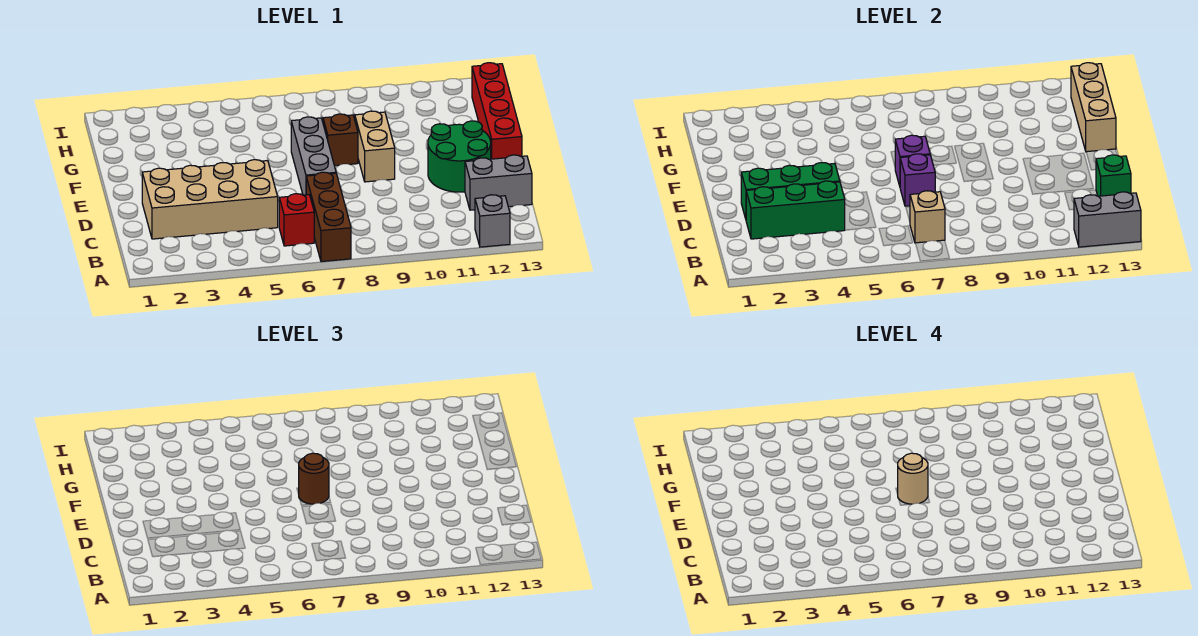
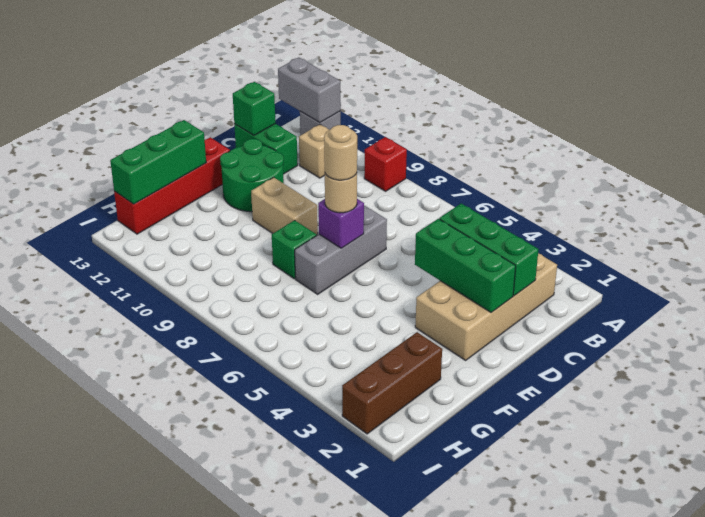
brown brick A7:C7 level 1 -> brown brick G2:I2 level 1
red brick B6 level 1 -> red brick A9 level 1
tan brick B7 level 2 -> tan brick B11 level 1
tan brick C2:D5 level 1 -> tan brick B2:E3 level 1
grey brick C12:C13 level 1 -> green brick C12:C13 level 1
purple brick D7 level 2 -> none
brown round brick E7 level 3 -> tan round brick E7 level 3
tan brick E9:F9 level 1 -> tan brick E9:E10 level 1
brown brick F8 level 1 -> green brick F8 level 1
tan brick F13:H13 level 2 -> green brick F13:H13 level 2

